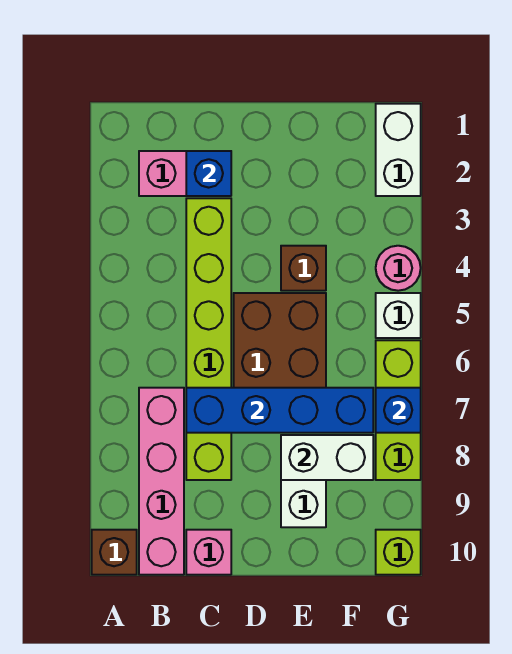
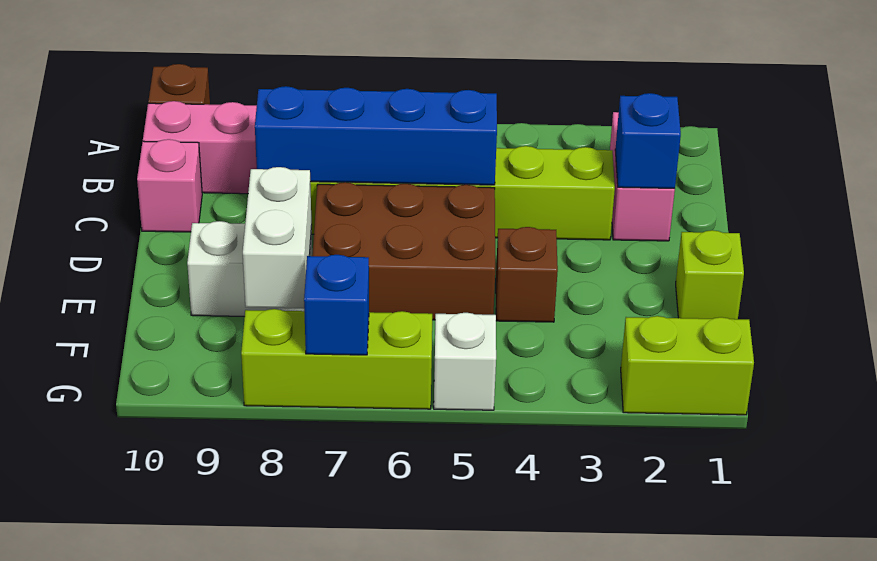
blue brick C7:F7 level 2 -> blue brick C5:C8 level 2
white brick G1:G2 level 1 -> lime brick G1:G2 level 1
pink round brick G4 level 1 -> none
lime brick G10 level 1 -> lime brick E1 level 1

